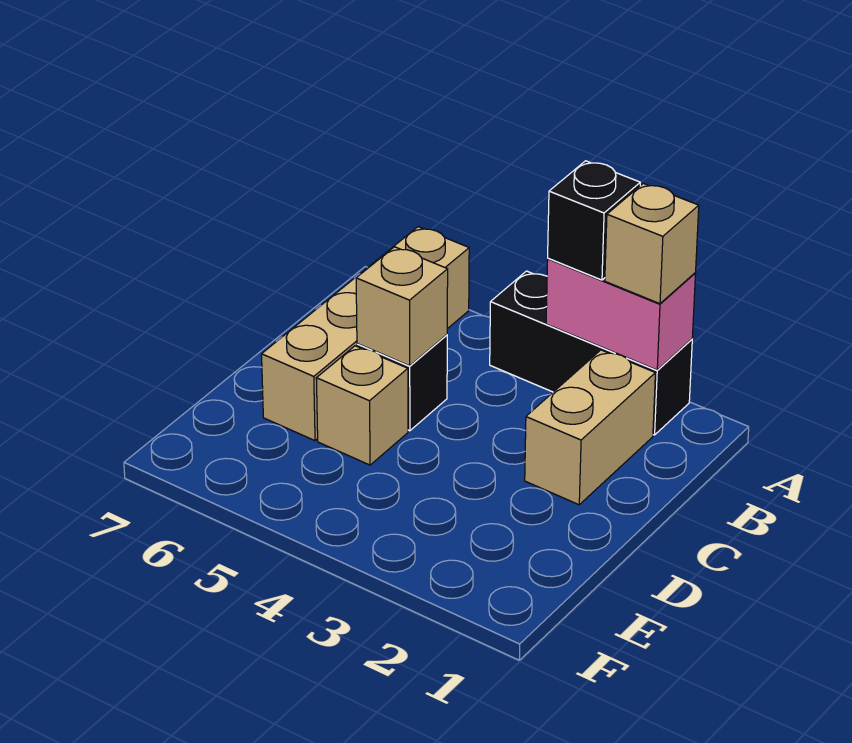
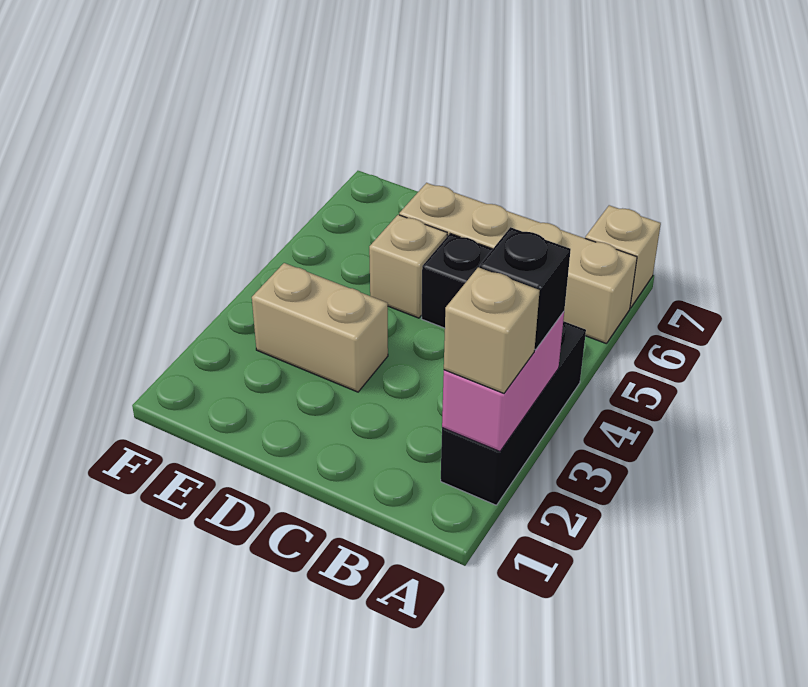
tan brick B2:C2 level 1 -> tan brick D3:E3 level 1
tan brick C5 level 2 -> tan brick A7 level 1

